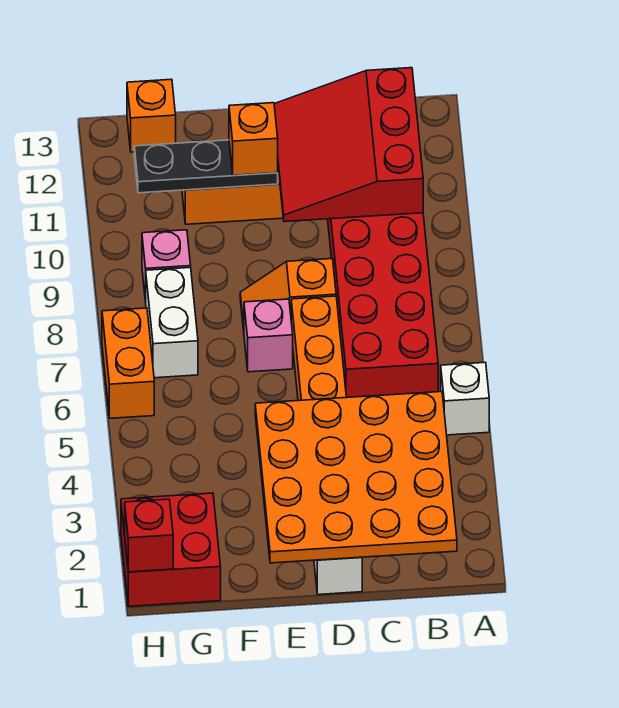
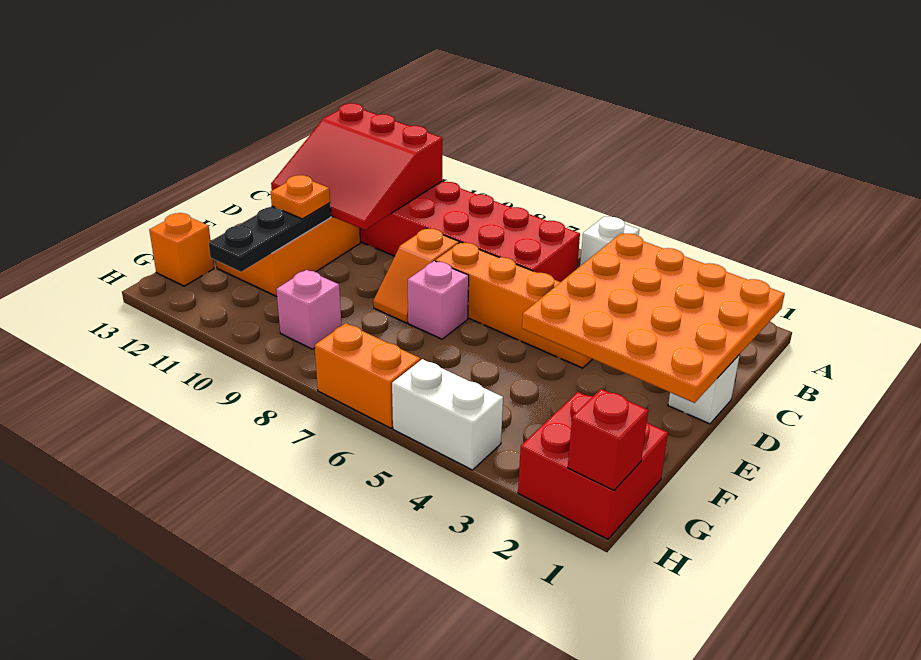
orange brick E11 level 3 -> orange plate E11 level 3
white brick G7:G8 level 1 -> white brick H4:H5 level 1

